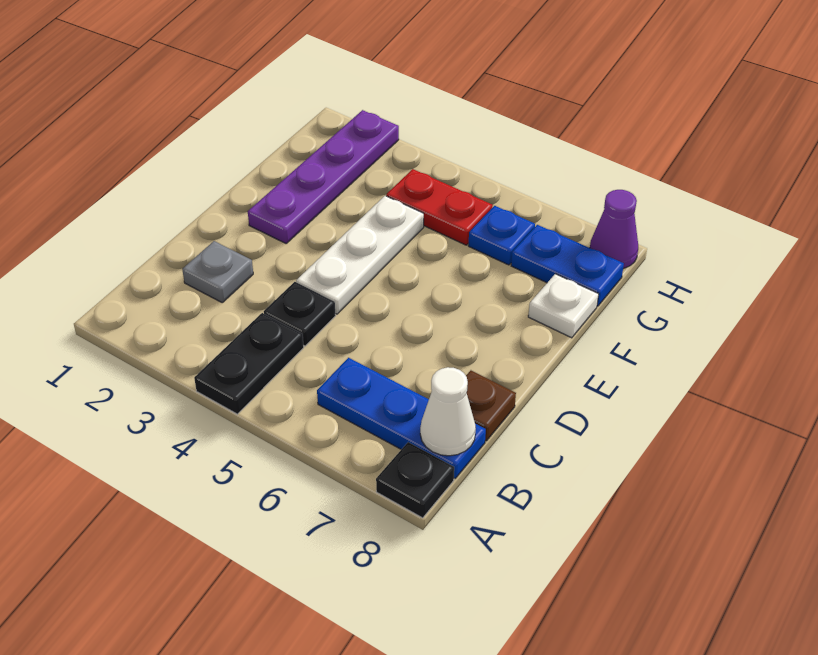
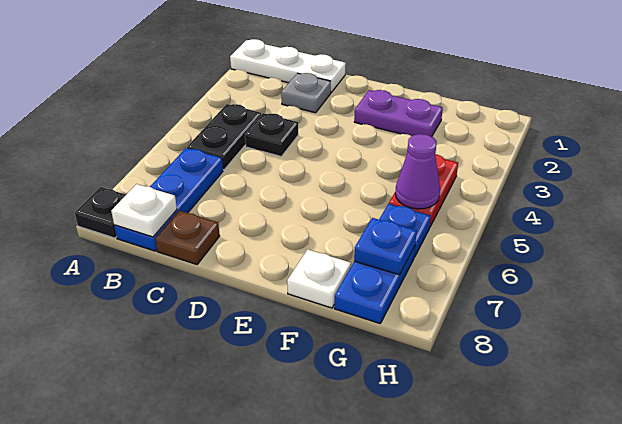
black plate A4:B4 level 1 -> black plate B4:B5 level 1
white cone B8 level 2 -> white plate B8 level 2
white plate D4:F4 level 1 -> white plate A1:C1 level 1
purple plate E2:H2 level 1 -> purple plate E2:F2 level 1
none -> blue plate G7 level 2
purple cone H8 level 1 -> purple cone G5 level 2

